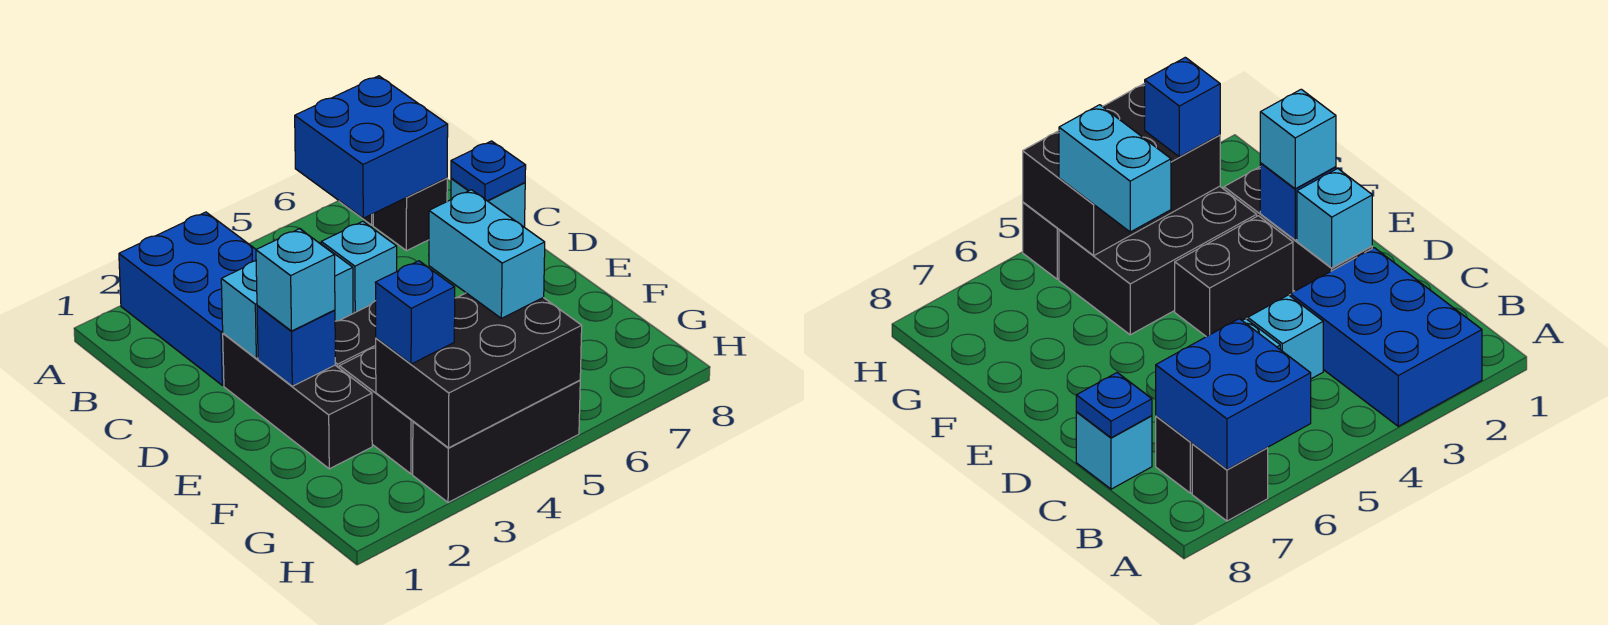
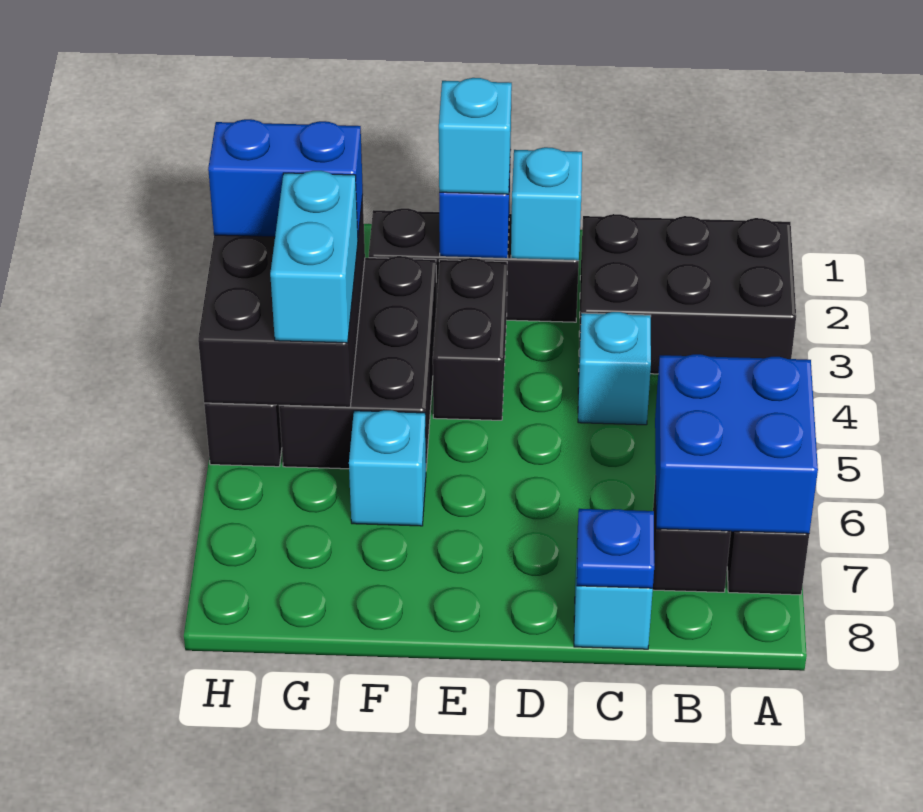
blue brick A2:C3 level 1 -> black brick A2:C3 level 1
cyan brick C5 level 1 -> cyan brick F6 level 1
cyan brick F5:G5 level 3 -> cyan brick G4:G5 level 3
blue brick G3 level 3 -> blue brick G3:H3 level 3

